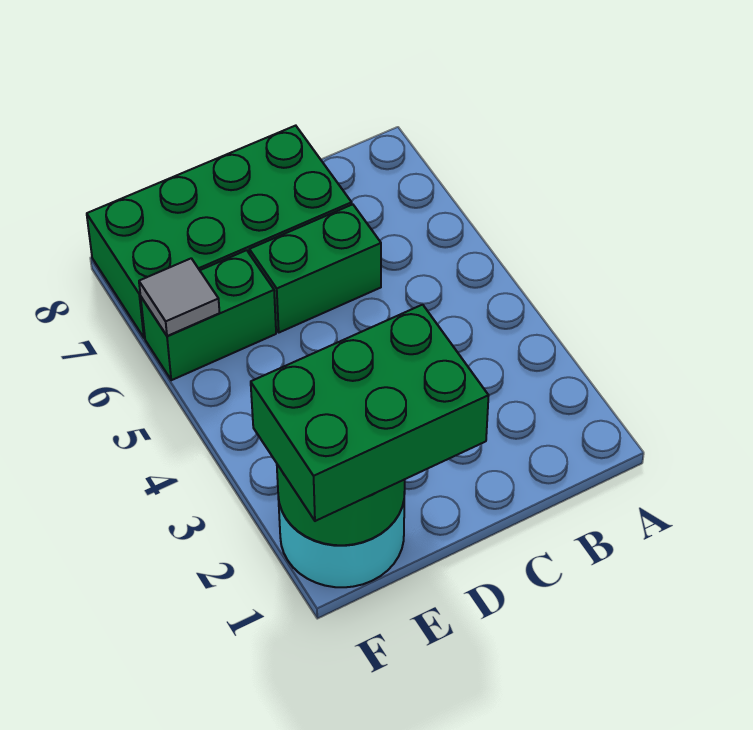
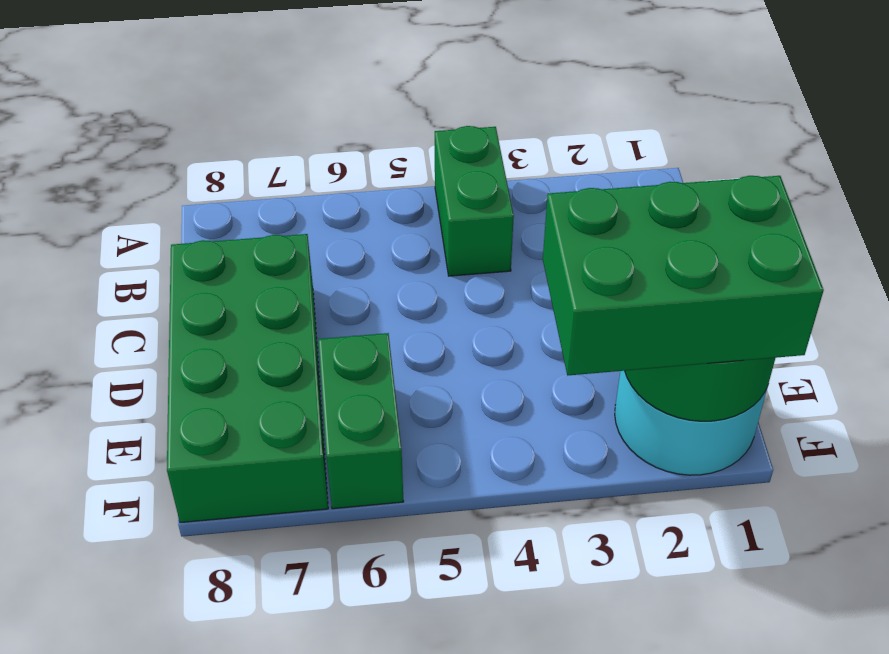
green brick C6:D6 level 1 -> green brick A4:B4 level 1
green brick D1:F2 level 3 -> green brick E1:F3 level 3
grey tile F6 level 2 -> none

